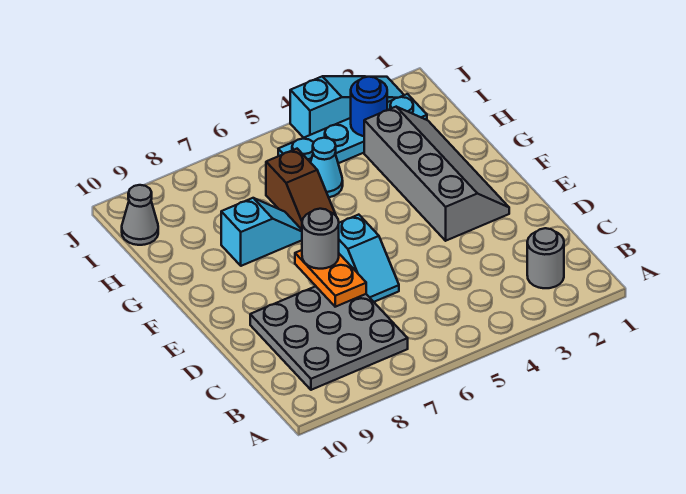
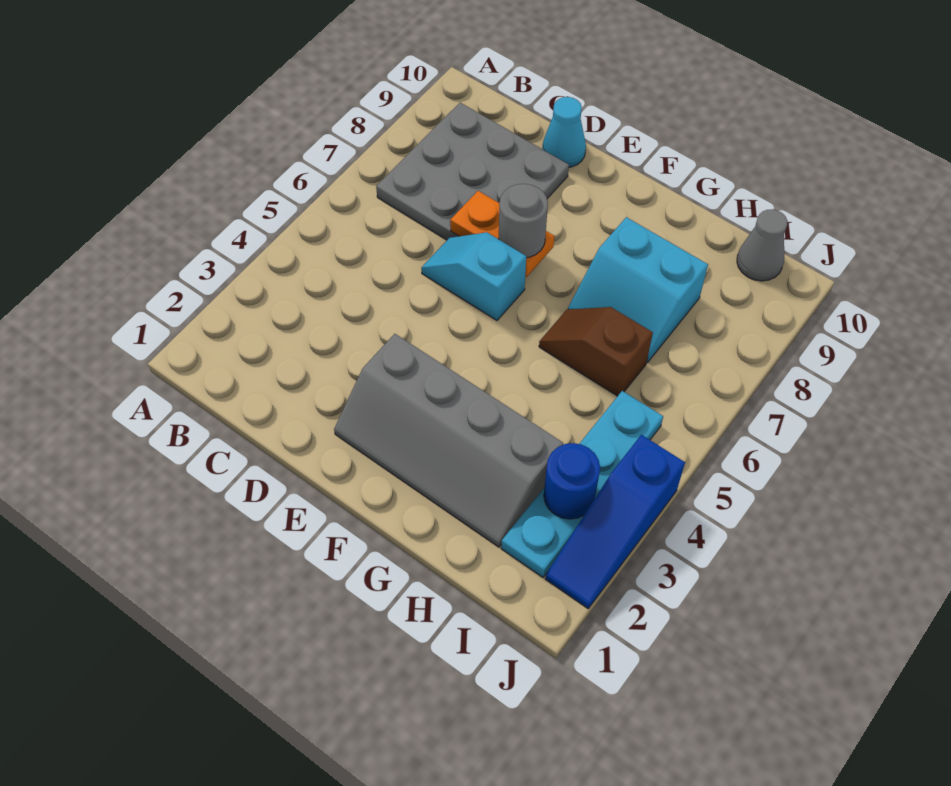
grey round brick B2 level 1 -> none
cyan slope G7:G8 level 1 top 8 -> cyan slope G7:H8 level 1 top 8
cyan cone H5 level 1 -> cyan cone D10 level 1
cyan slope J2:J4 level 1 top 4 -> blue slope J2:J4 level 1 top 4

